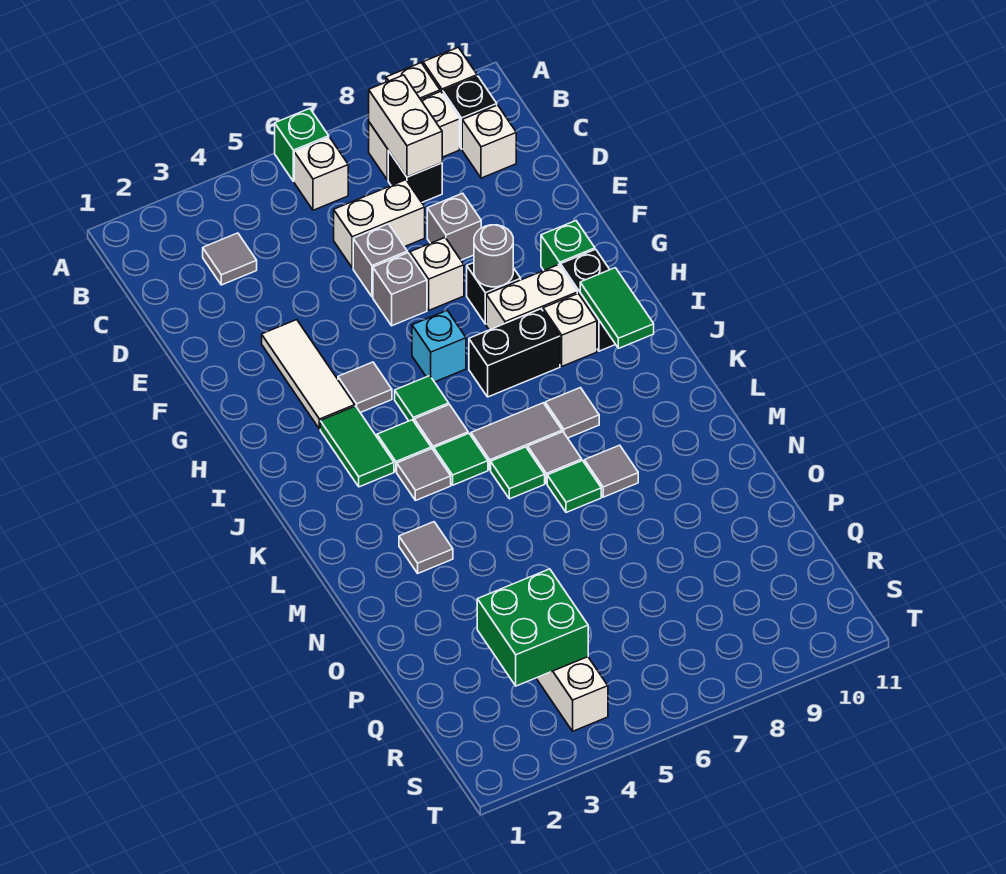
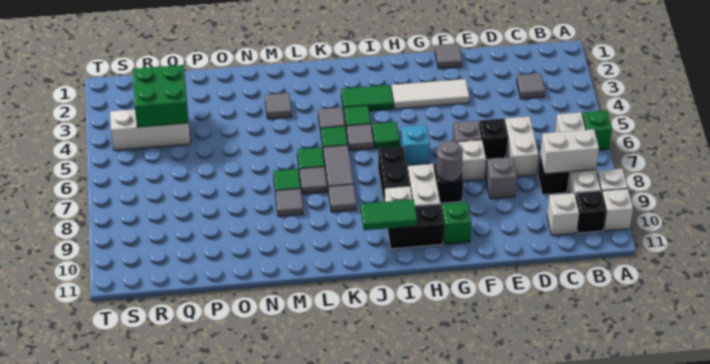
grey brick E6 level 1 -> black brick E6 level 1
grey tile H4 level 1 -> grey tile F1 level 1

